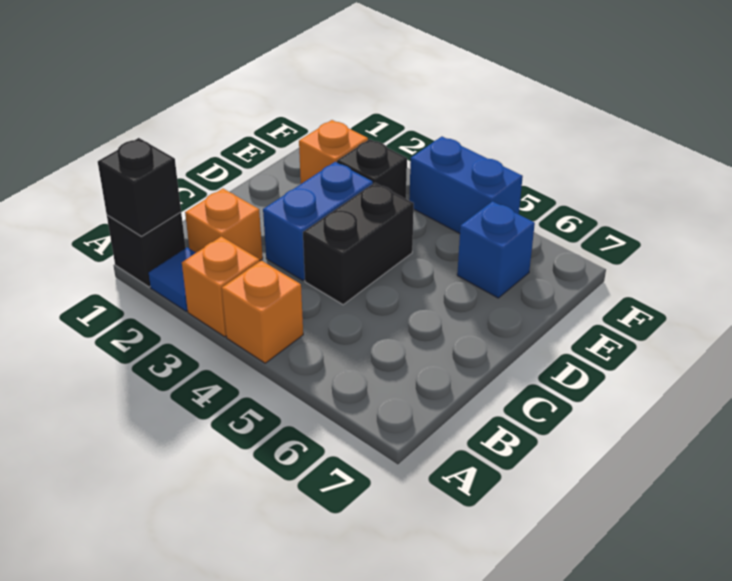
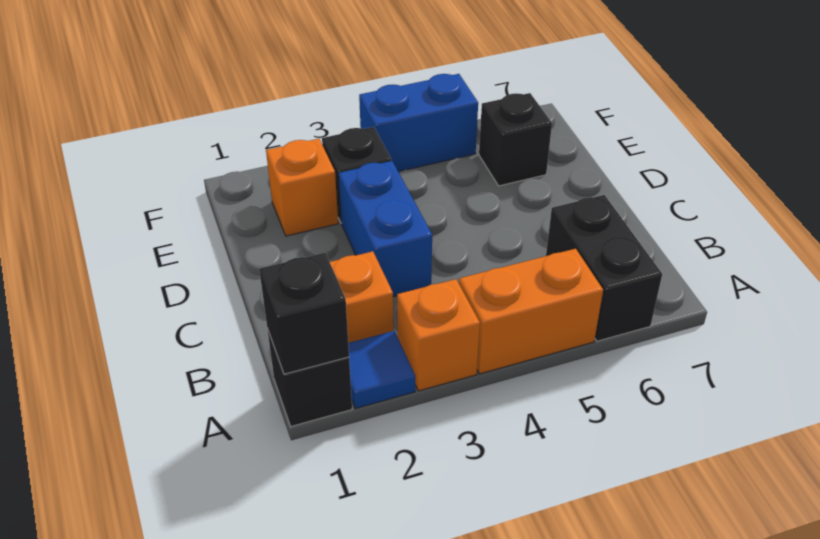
orange brick A4 level 1 -> orange brick A4:A5 level 1
black brick C4:D4 level 1 -> black brick A6:B6 level 1
blue brick E6 level 1 -> black brick E6 level 1

